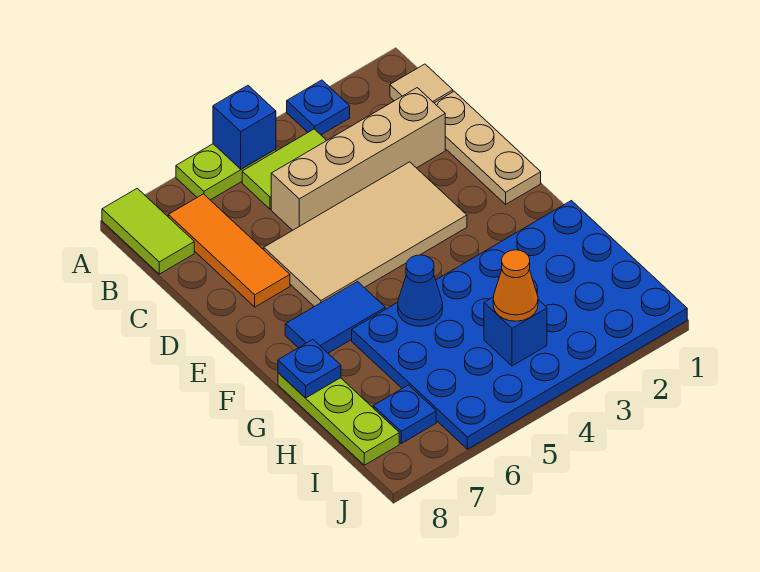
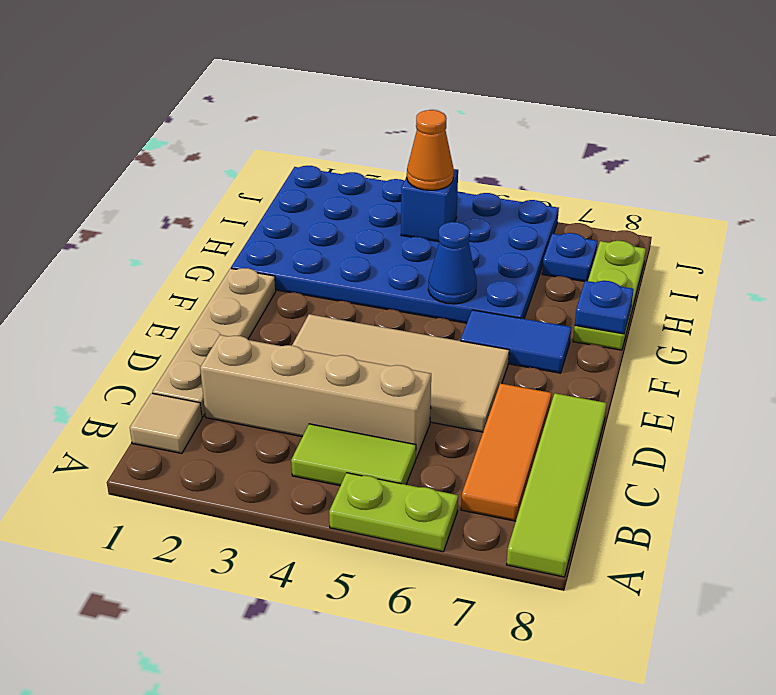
blue plate A3 level 1 -> none
blue brick A5 level 2 -> none
lime tile A8:B8 level 1 -> lime tile A8:D8 level 1
tan plate C1:E1 level 1 -> tan plate C1:F1 level 1

